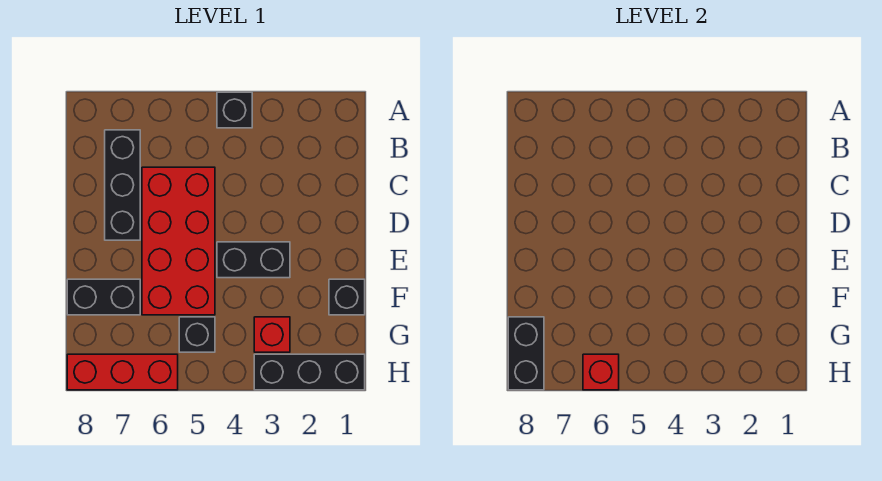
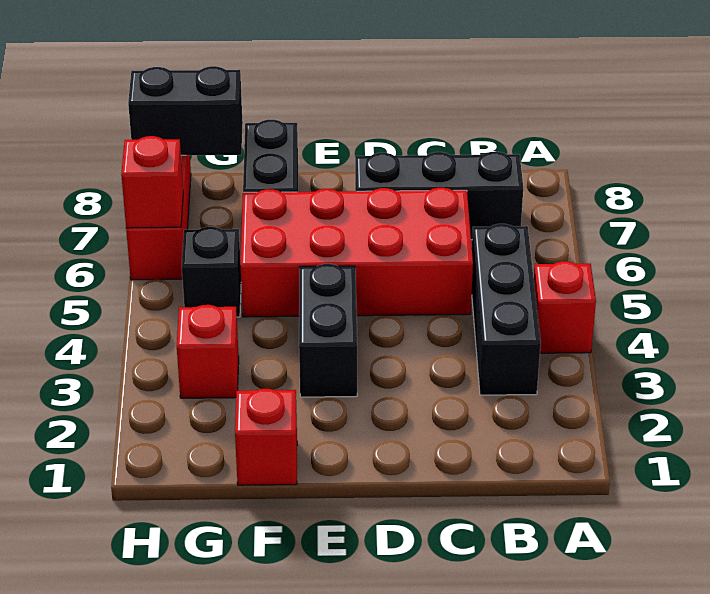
black brick A4 level 1 -> red brick A4 level 1
black brick F1 level 1 -> red brick F1 level 1
black brick H1:H3 level 1 -> black brick B3:B5 level 1

